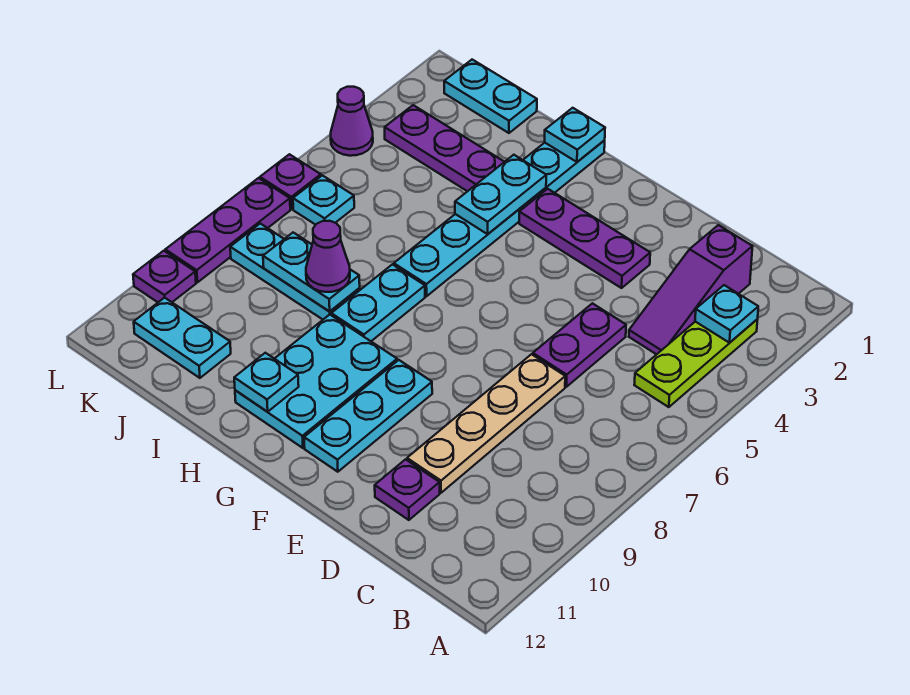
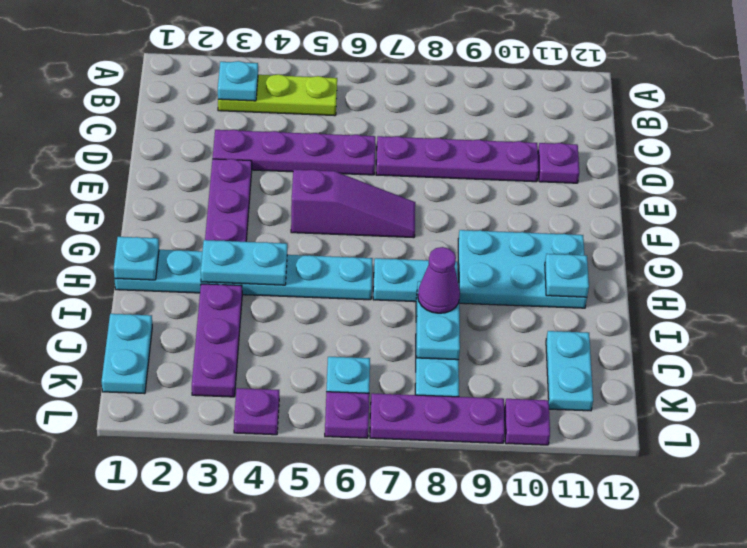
purple slope C2:C4 level 1 top 2 -> purple slope F5:F7 level 1 top 5
purple plate D5:D6 level 1 -> purple plate D3:D6 level 1
tan plate D7:D10 level 1 -> purple plate D7:D10 level 1
cyan plate F9:F11 level 1 -> none
purple cone L4 level 1 -> purple plate L4 level 1

